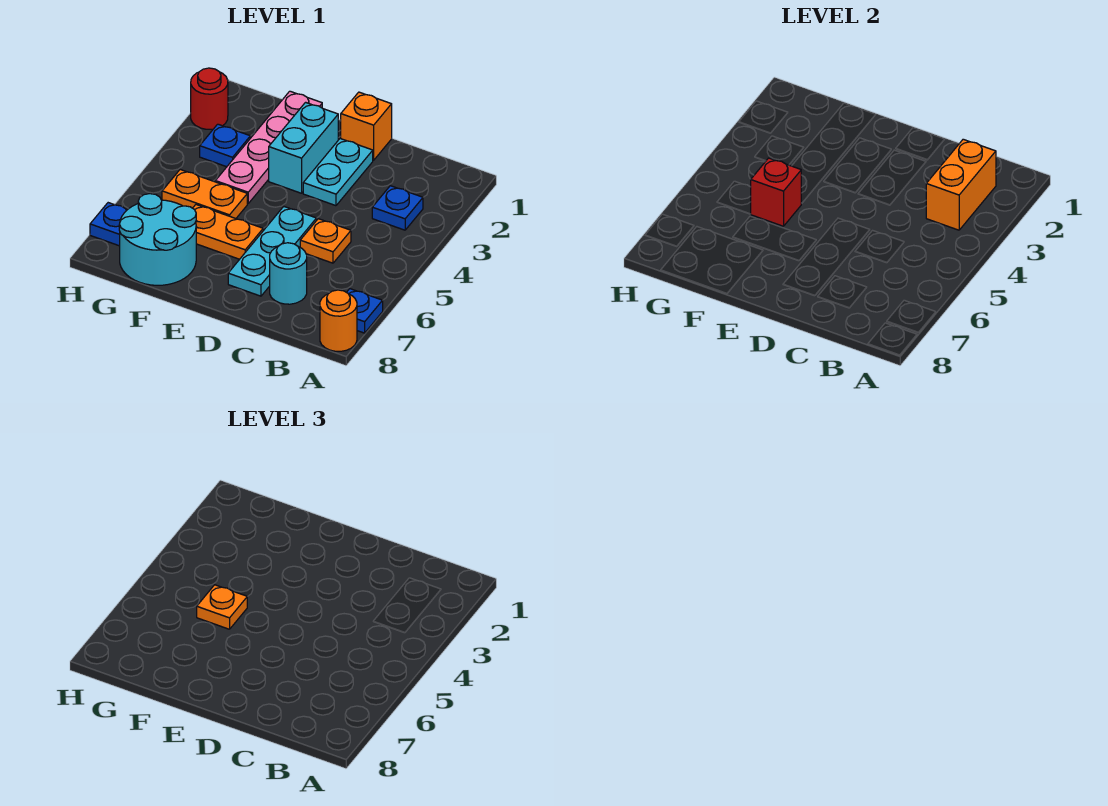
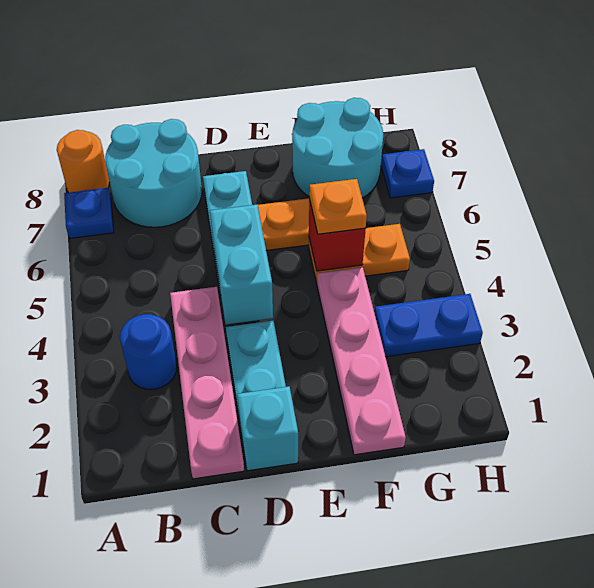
orange brick B2:B3 level 2 -> none
blue plate B3 level 1 -> blue round brick B3 level 1
none -> pink plate C1:C4 level 1
orange plate C5 level 1 -> none
cyan round brick C7 level 1 -> cyan round brick B7:C8 level 1
orange brick D1 level 1 -> cyan brick D1 level 1
cyan brick E2:E3 level 1 -> cyan brick D4:D5 level 2
blue plate G3 level 1 -> blue plate G3:H3 level 1
red round brick H2 level 1 -> none

